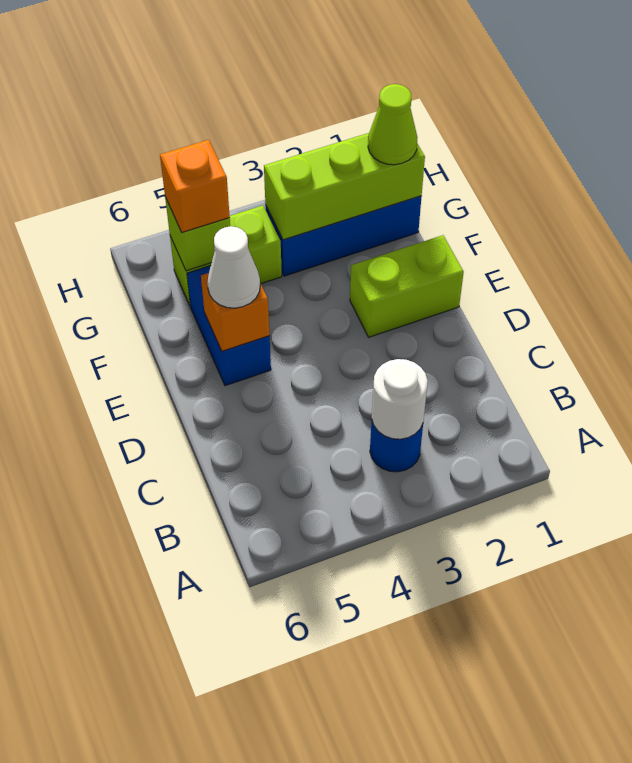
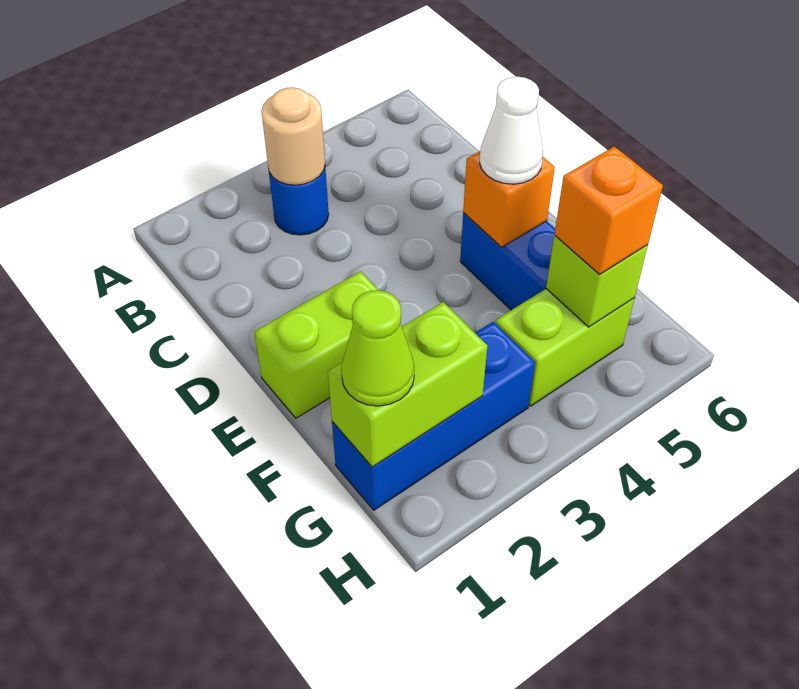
white round brick B3 level 2 -> tan round brick B3 level 2
lime brick G1:G3 level 2 -> lime brick G1:G2 level 2

